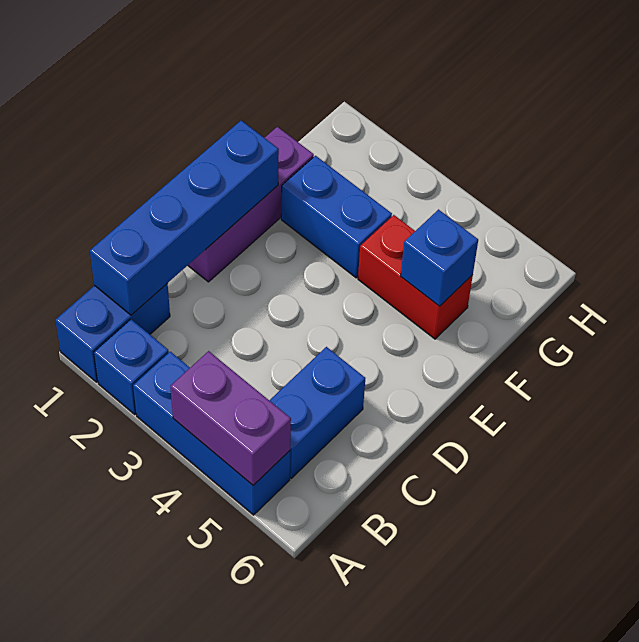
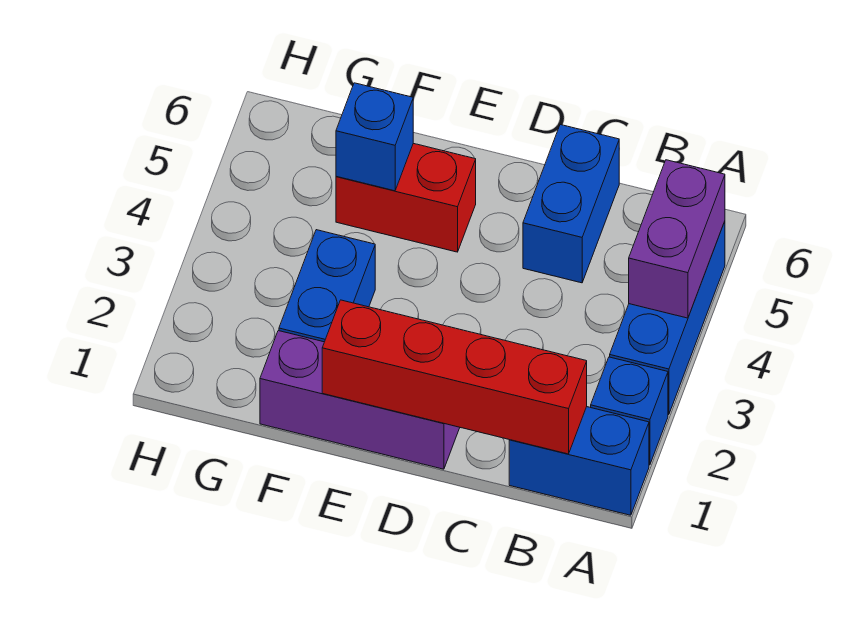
blue brick B1:E1 level 2 -> red brick B1:E1 level 2
blue brick B5:C5 level 1 -> blue brick C5:C6 level 1
red brick F4:F5 level 1 -> red brick E5:F5 level 1

